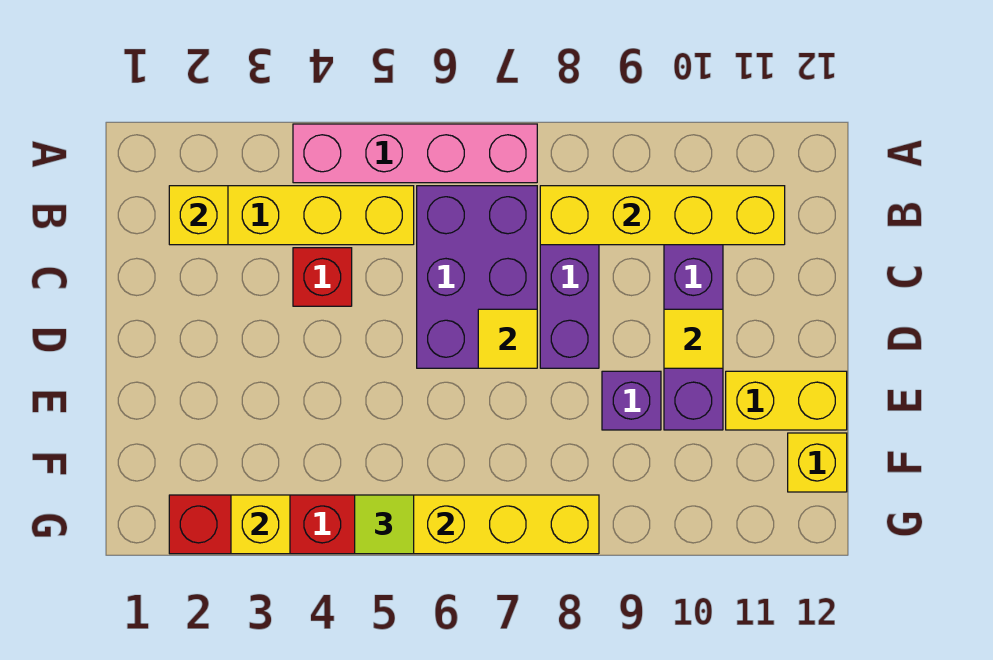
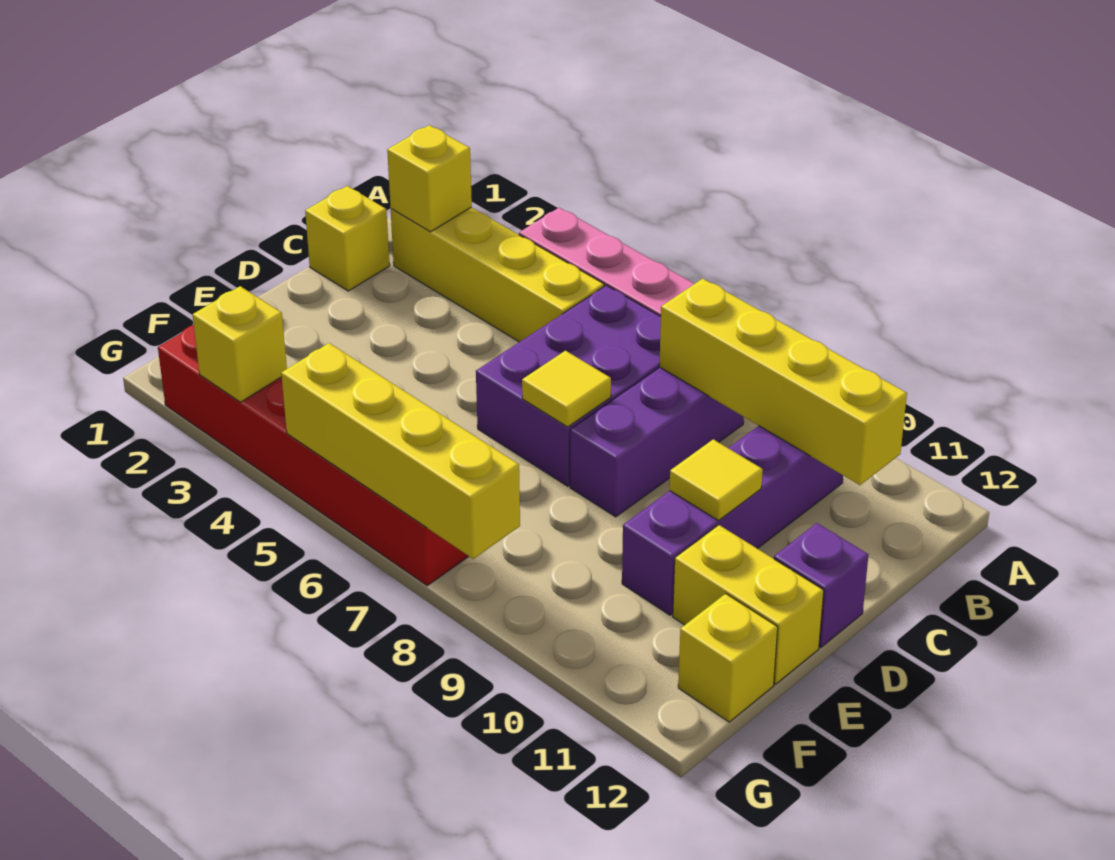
none -> yellow brick C1 level 1
red brick C4 level 1 -> none
purple brick E9 level 1 -> purple brick D12 level 1
lime tile G5 level 3 -> none

